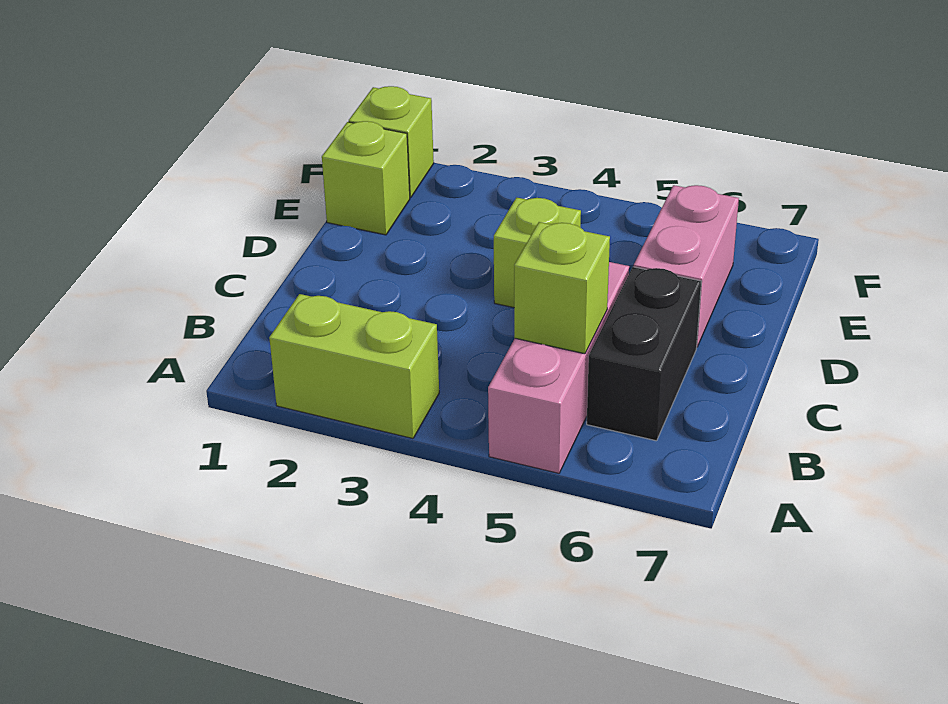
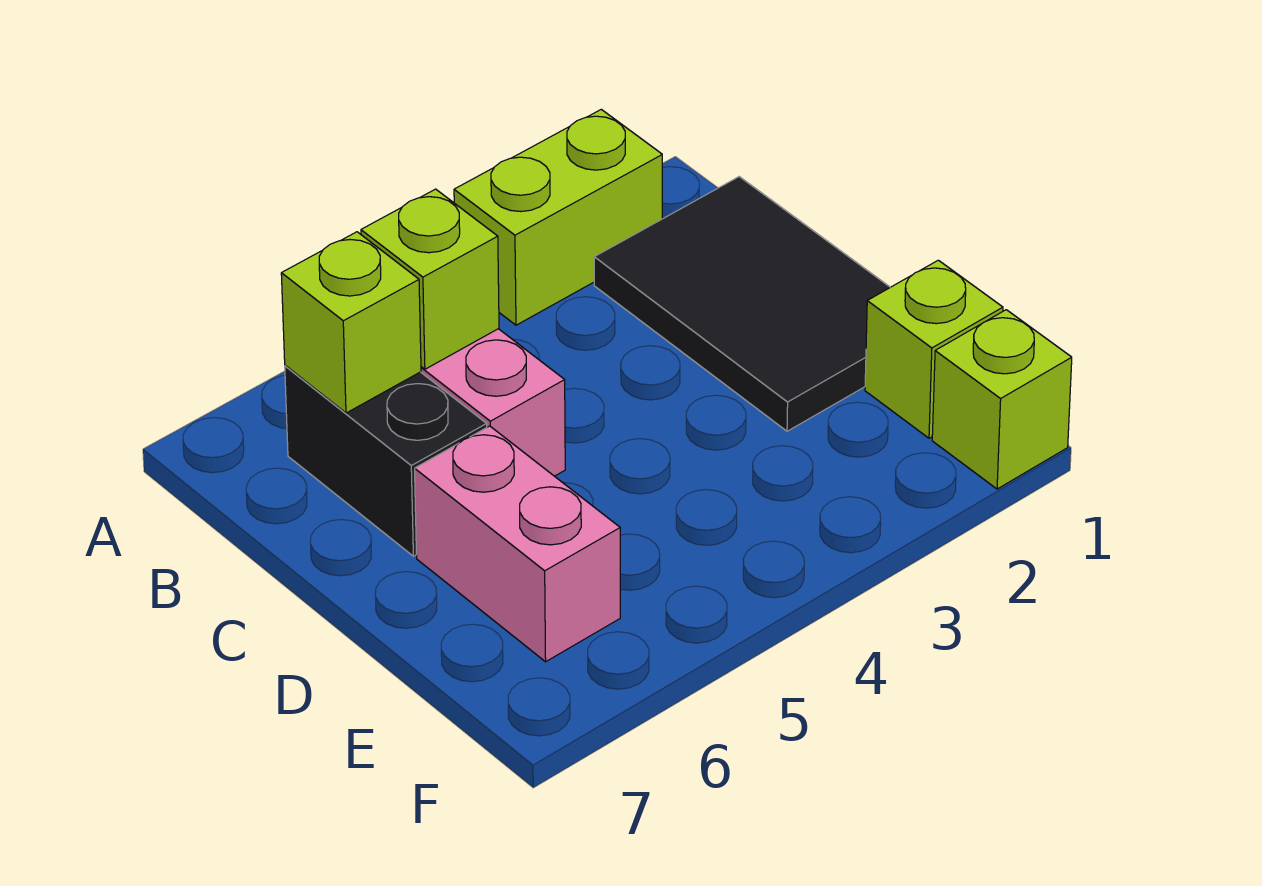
none -> black tile B1:D2 level 1
lime brick D4 level 1 -> lime brick B6 level 2

